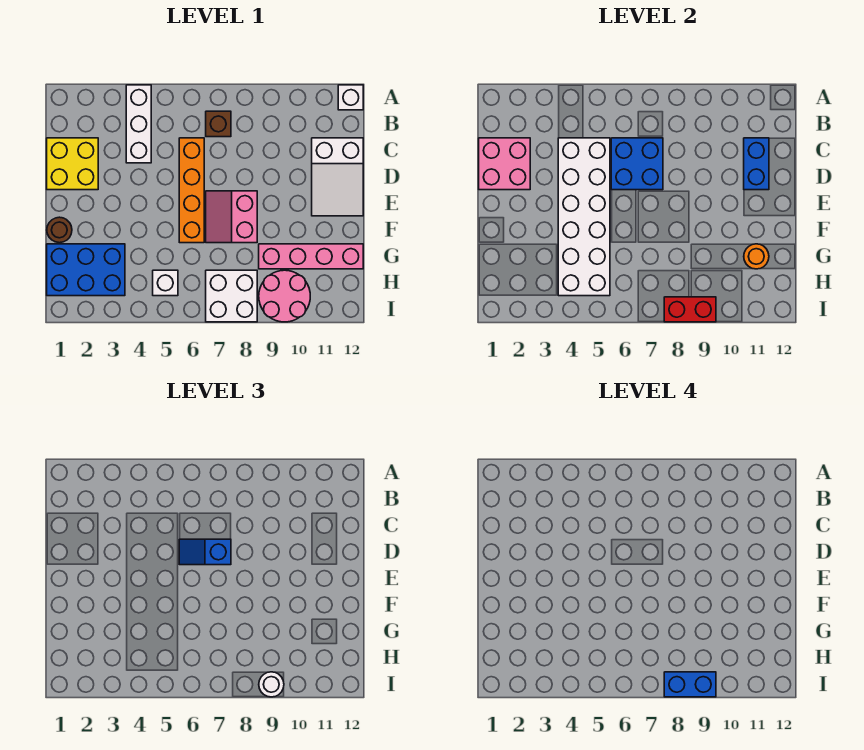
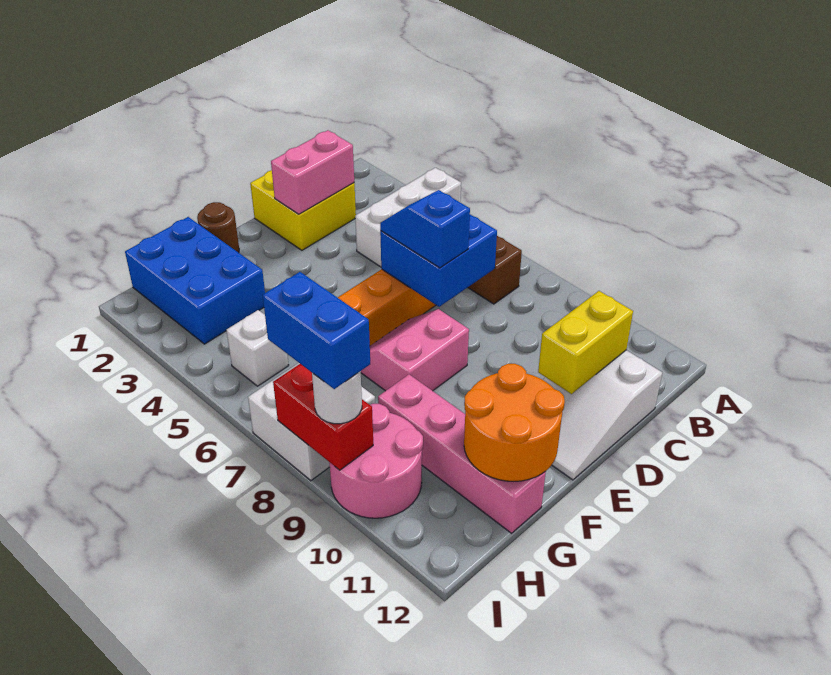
white brick A12 level 1 -> none
pink brick C1:D2 level 2 -> pink brick C2:D2 level 2
white brick C4:H5 level 2 -> none
blue brick C11:D11 level 2 -> yellow brick C11:D11 level 2
orange round brick G11 level 2 -> orange round brick F11:G12 level 2

